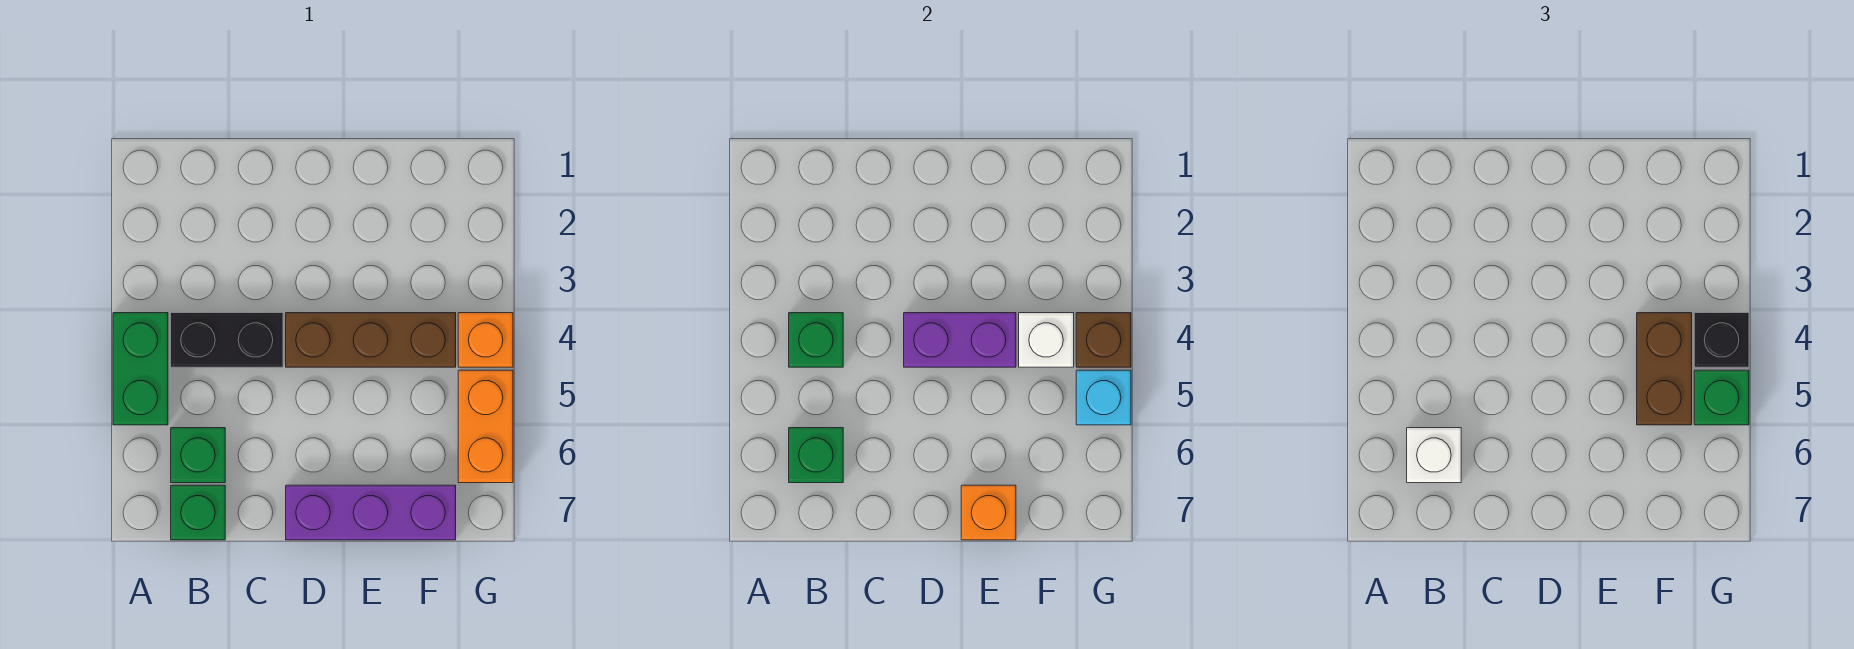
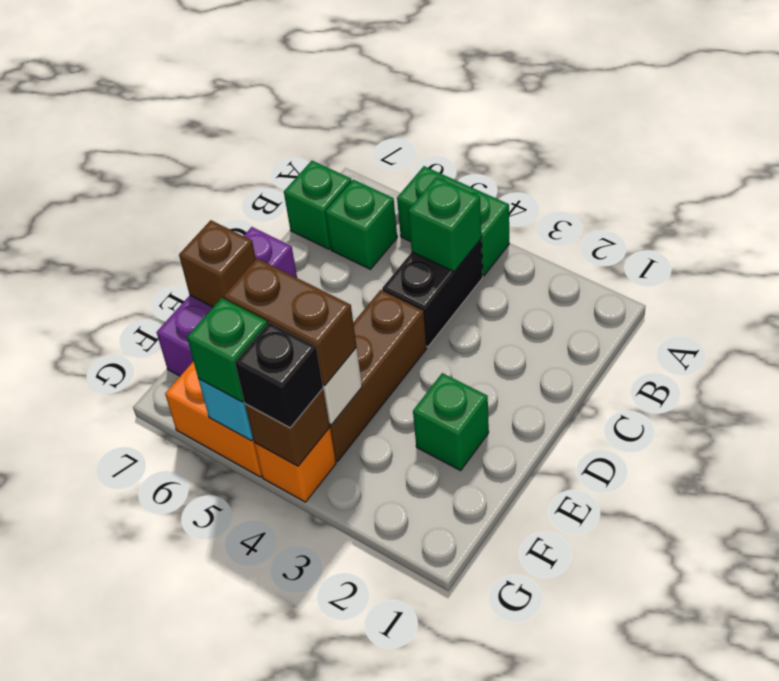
green brick B6 level 2 -> green brick E2 level 1
white brick B6 level 3 -> none
purple brick D4:E4 level 2 -> none
orange brick E7 level 2 -> brown brick E7 level 2

